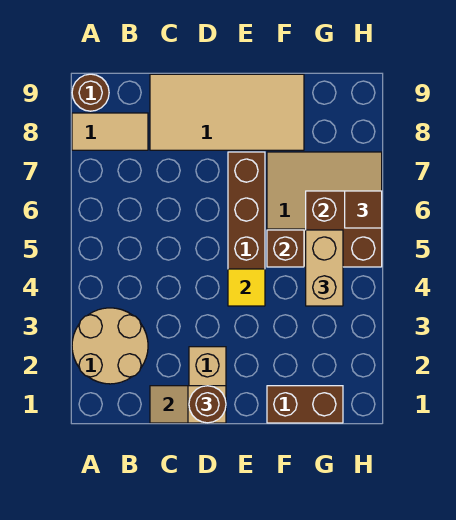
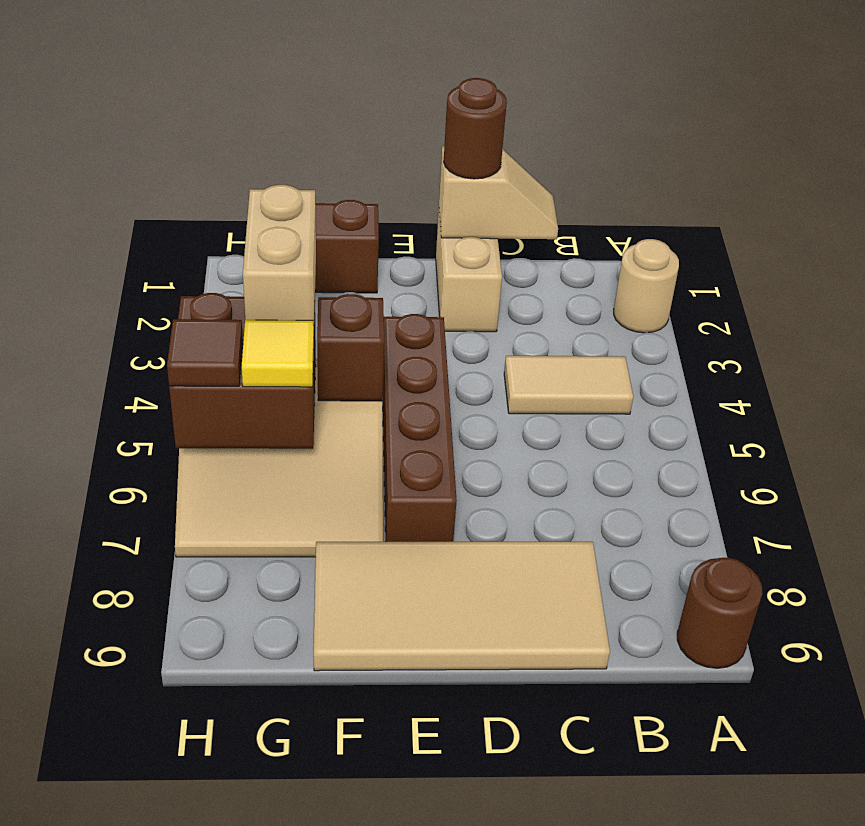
tan round brick A2:B3 level 1 -> tan round brick A2 level 1
tan tile A8:B8 level 1 -> tan tile B4:C4 level 1
yellow tile E4 level 2 -> yellow tile G6 level 3

